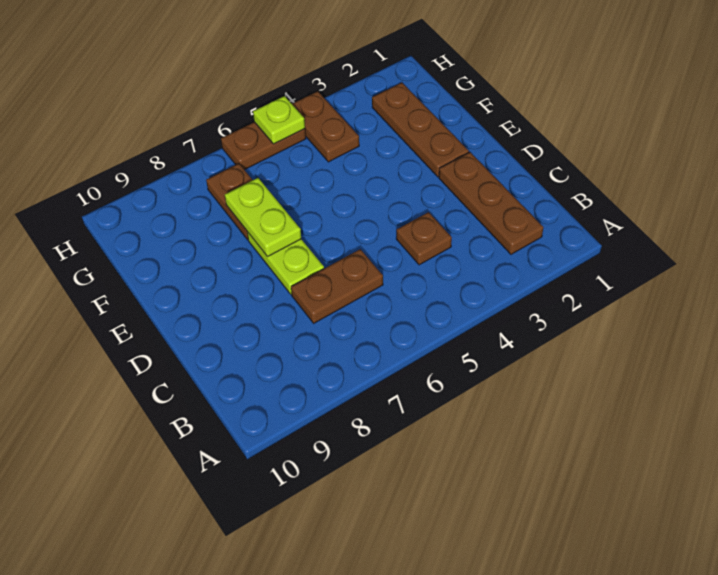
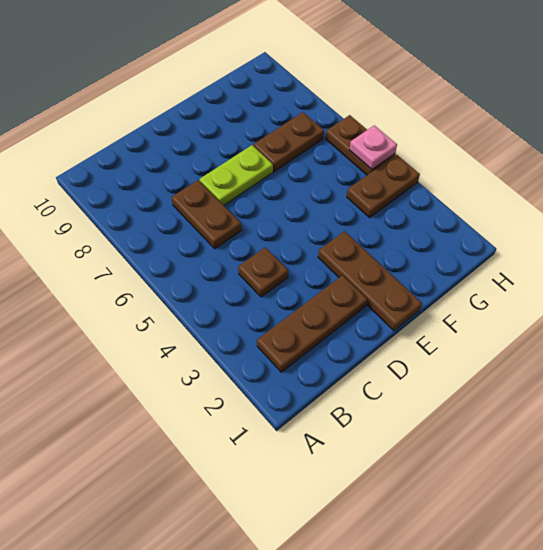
brown plate E2:G2 level 1 -> brown plate E1:E3 level 1
lime plate E7:F7 level 2 -> none
lime plate H5 level 2 -> pink plate H5 level 2

